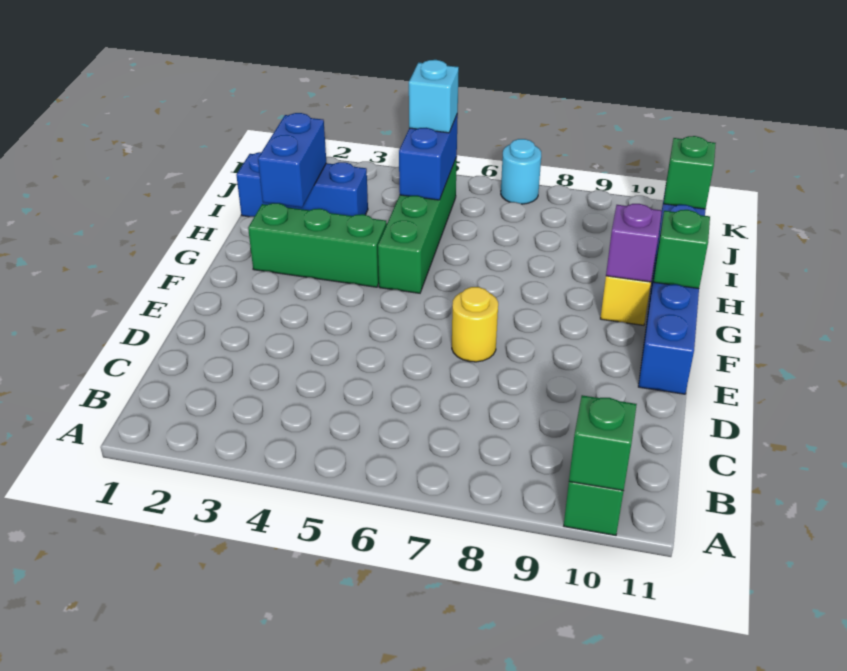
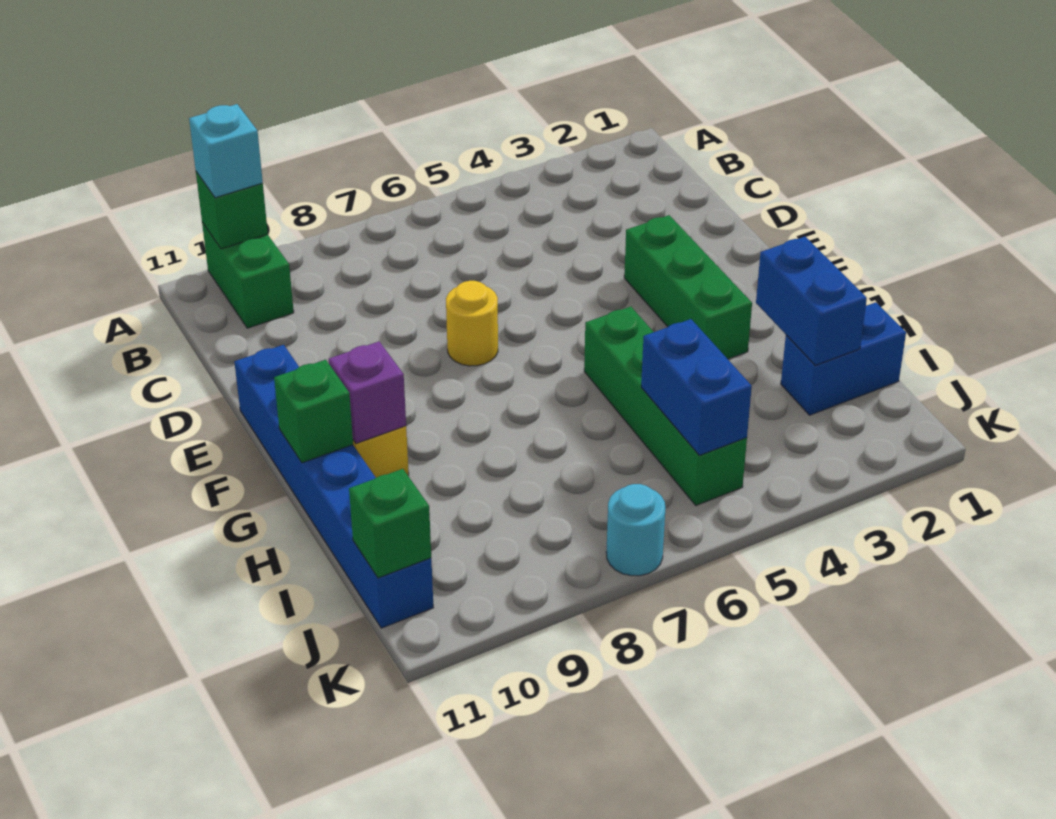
green brick G2:G4 level 1 -> green brick E3:G3 level 1
blue brick I1:I3 level 1 -> blue brick I1:I2 level 1
cyan brick J5 level 3 -> cyan brick A10 level 3

